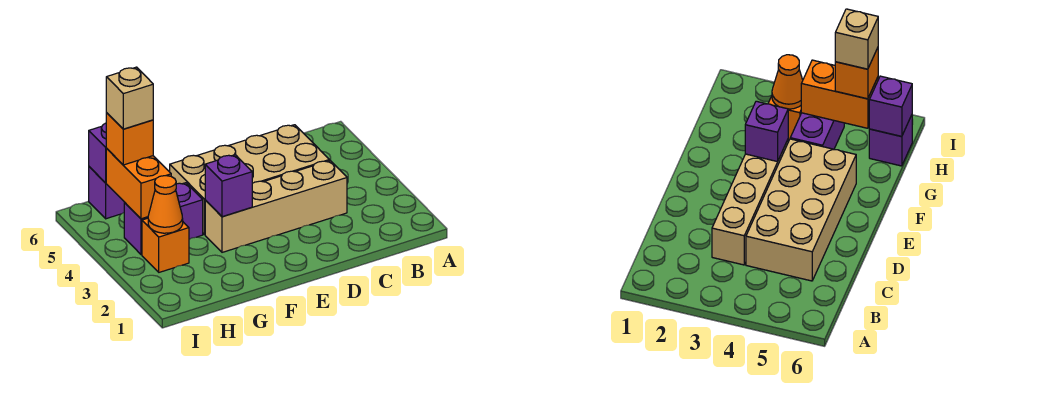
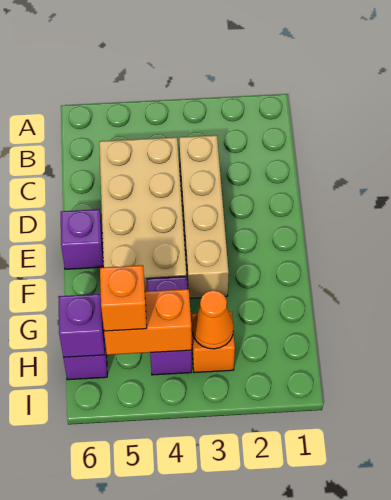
purple brick F3 level 2 -> purple brick E6 level 1
tan brick H5 level 4 -> none

